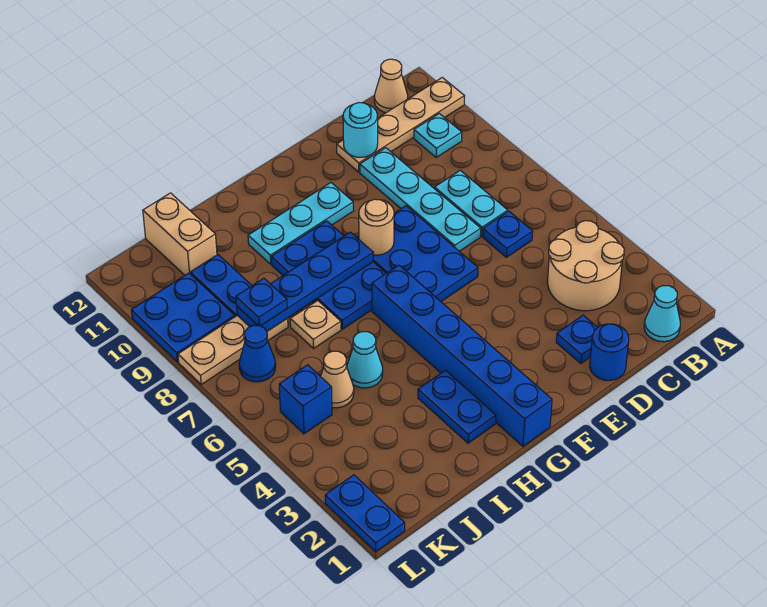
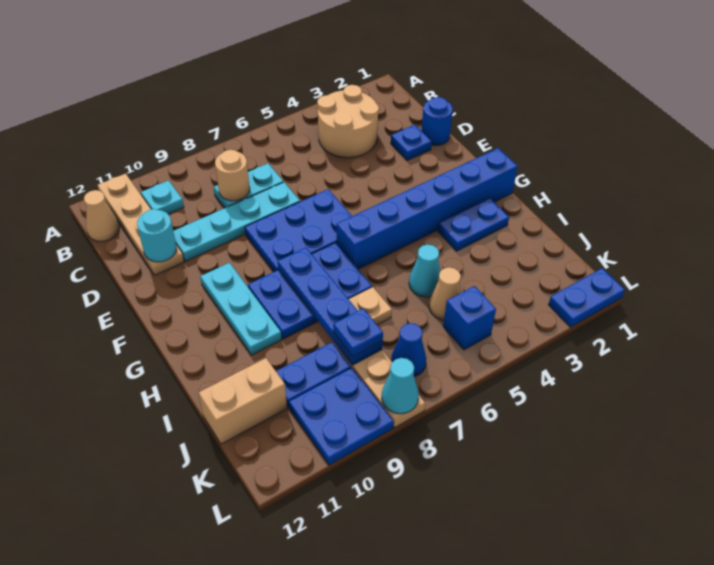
cyan cone B1 level 1 -> cyan cone L8 level 2
blue plate C6 level 1 -> none
tan round brick F8 level 2 -> tan round brick C8 level 2

